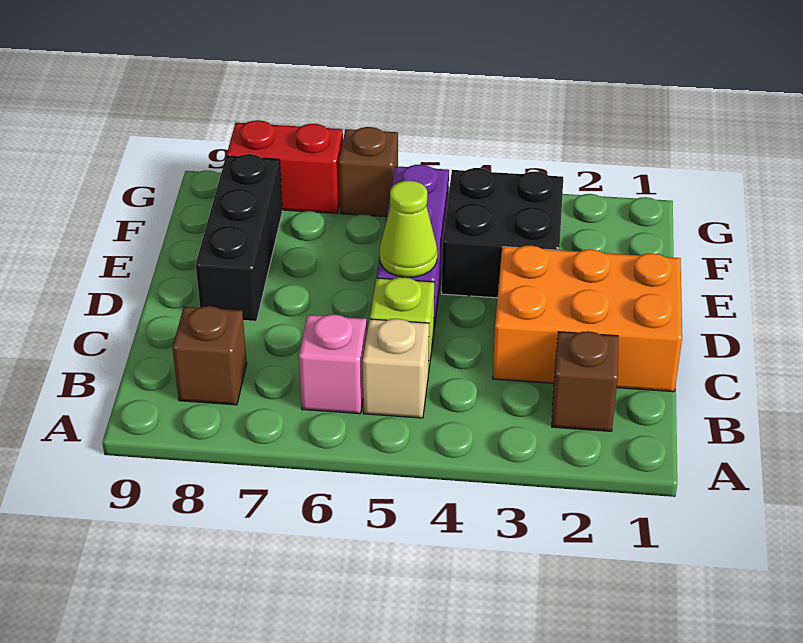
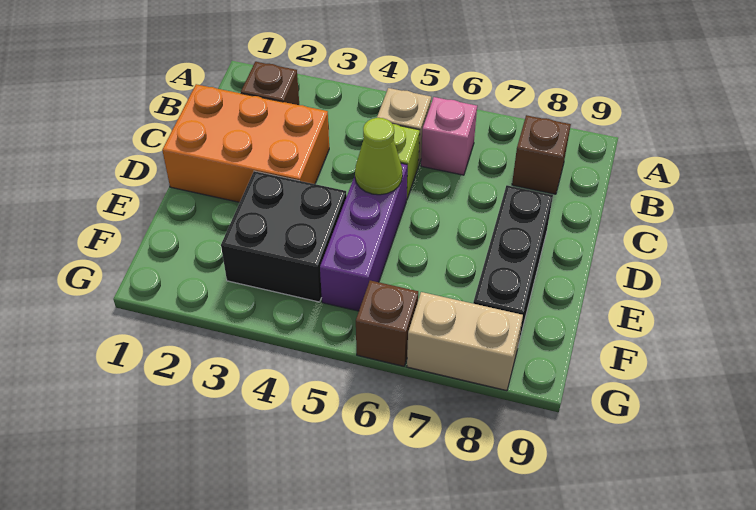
red brick G7:G8 level 1 -> tan brick G7:G8 level 1

